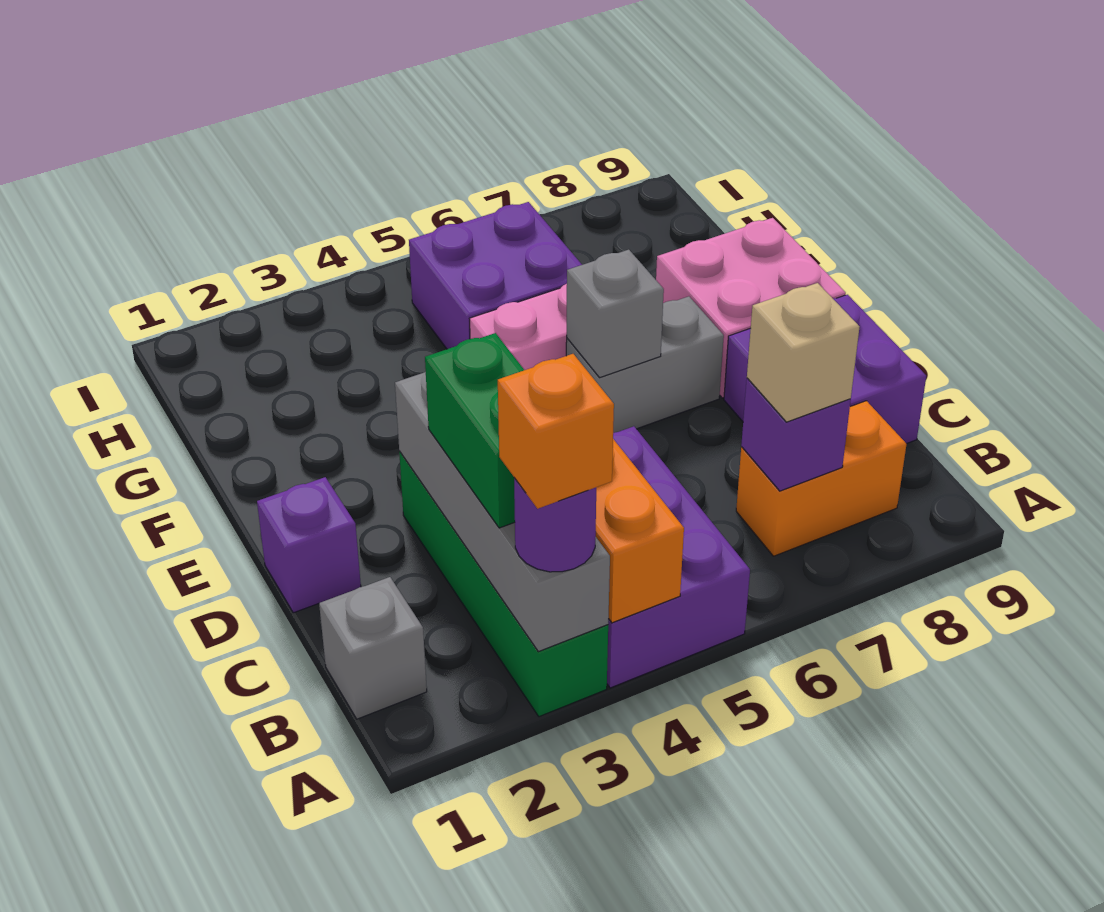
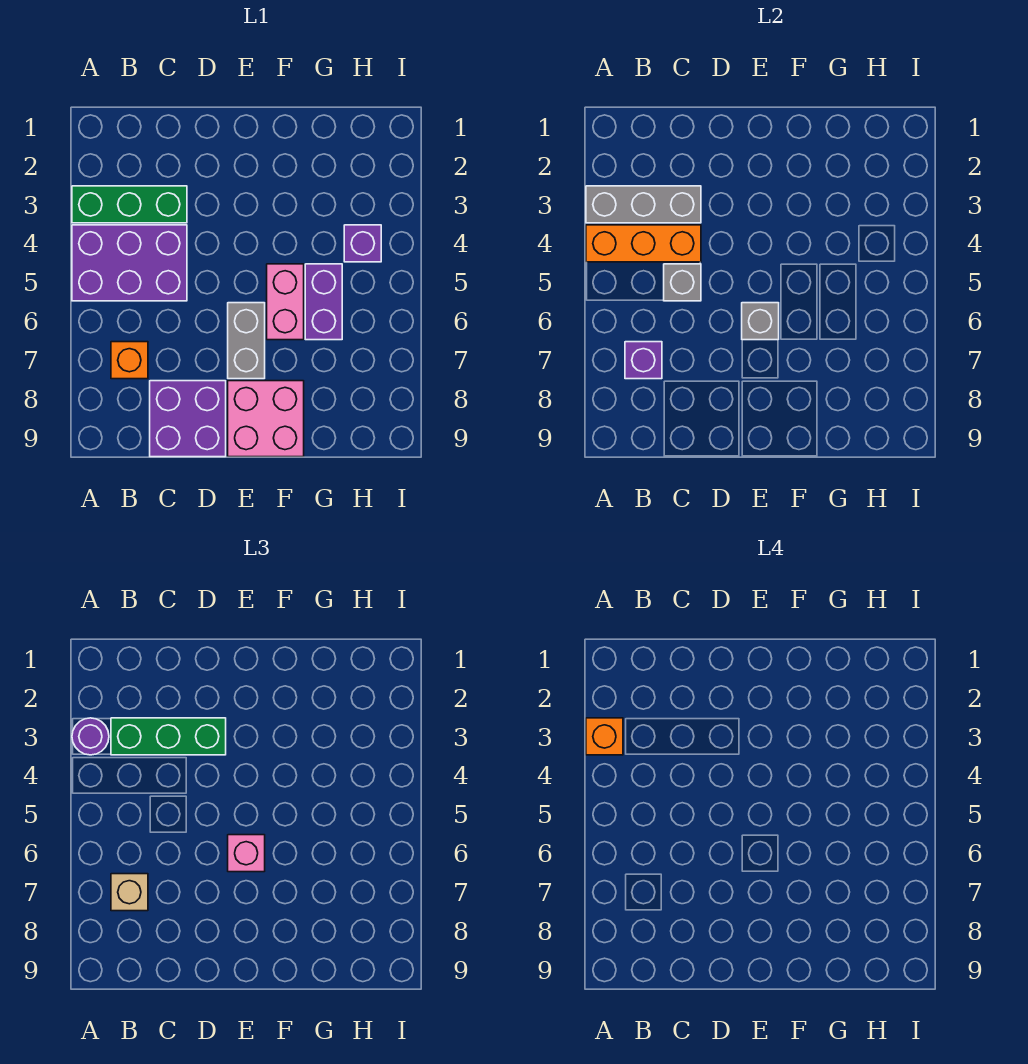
green brick A3:D3 level 1 -> green brick A3:C3 level 1
grey brick A3:D3 level 2 -> grey brick A3:C3 level 2
grey brick B1 level 1 -> grey brick C5 level 2
green brick B3:C3 level 3 -> green brick B3:D3 level 3
orange brick B7:B8 level 1 -> orange brick B7 level 1
purple brick D1 level 1 -> purple brick H4 level 1
none -> pink brick E6 level 3
purple brick G5:H6 level 1 -> purple brick G5:G6 level 1

